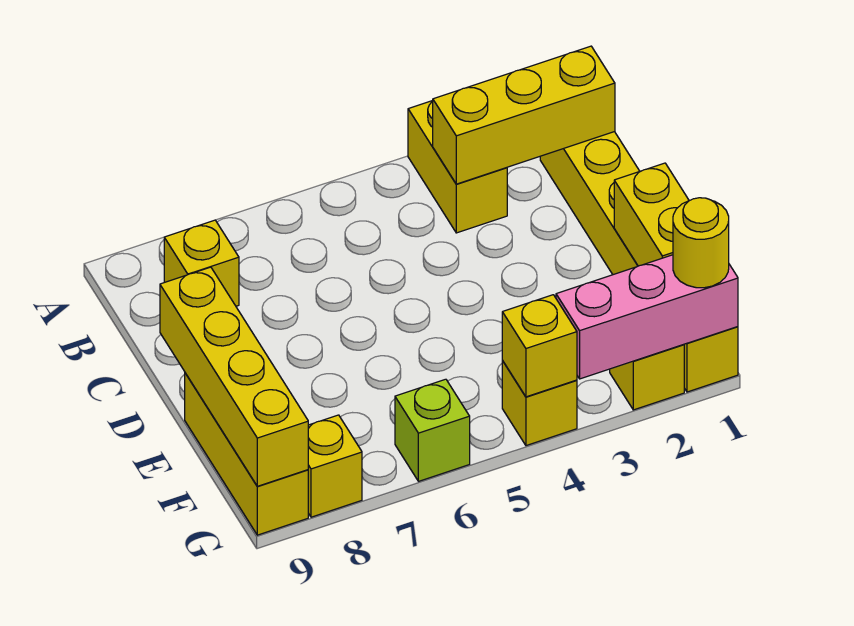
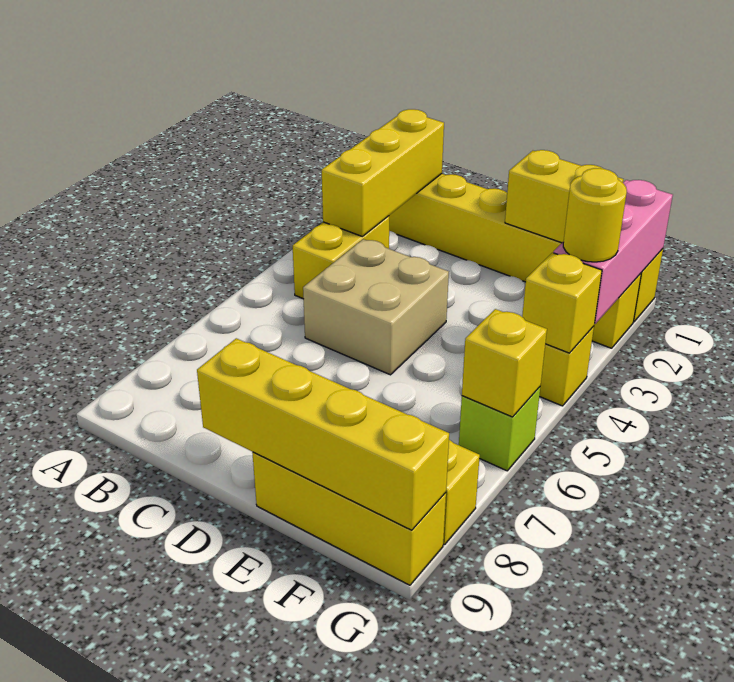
yellow brick A3:B3 level 1 -> yellow brick B3:B4 level 1
yellow brick B8 level 1 -> yellow brick G6 level 2
none -> tan brick C4:D5 level 1
yellow round brick G1 level 3 -> yellow round brick G3 level 3

